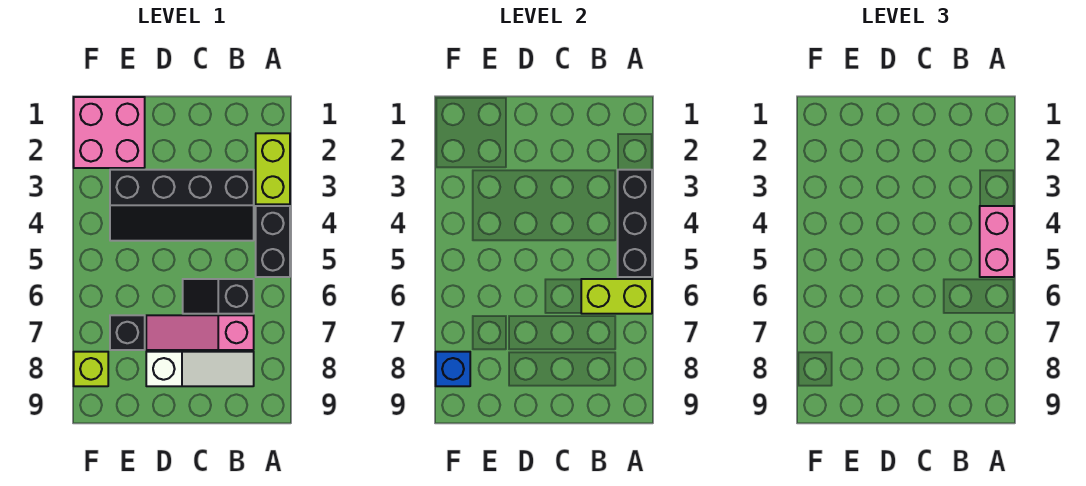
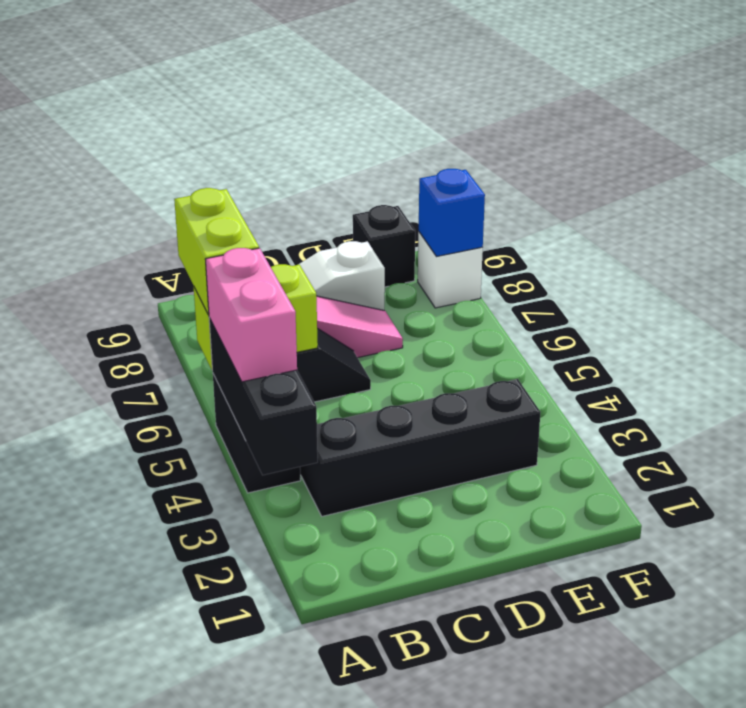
lime brick A2:A3 level 1 -> lime brick A6:A7 level 3
pink brick E1:F2 level 1 -> none
black brick E7 level 1 -> black brick E9 level 1
lime brick F8 level 1 -> white brick F8 level 1

